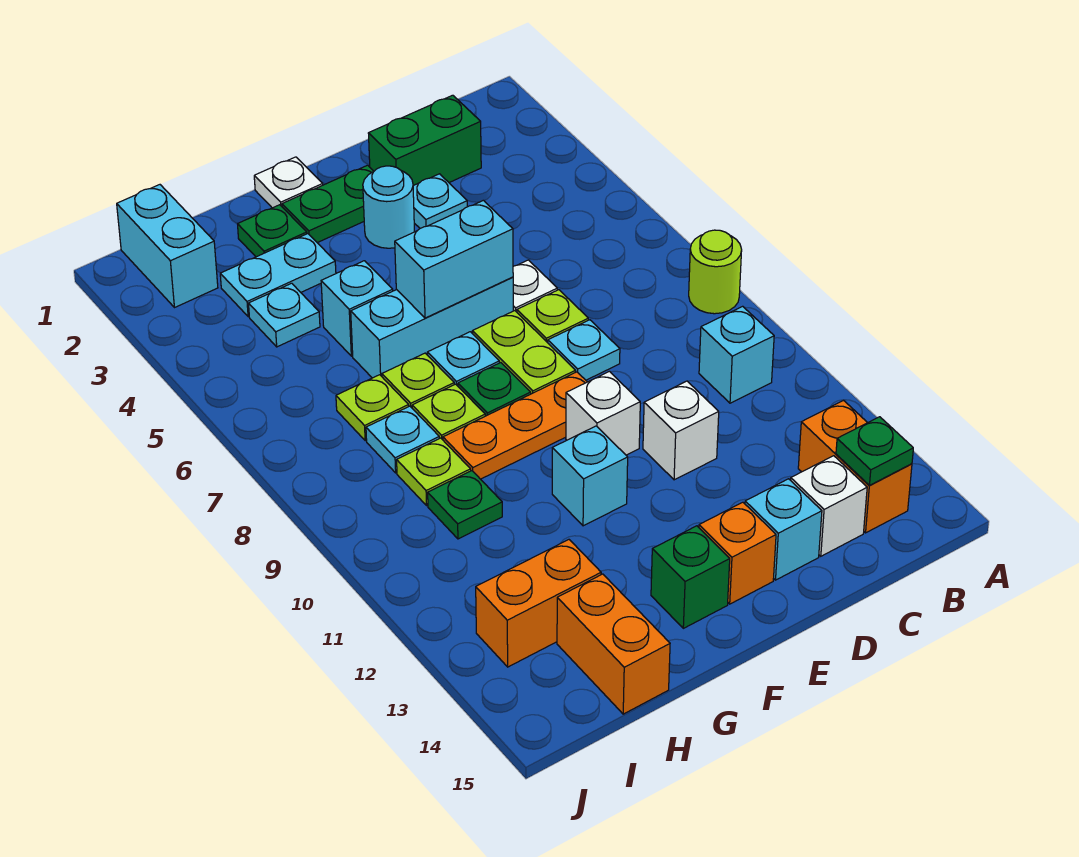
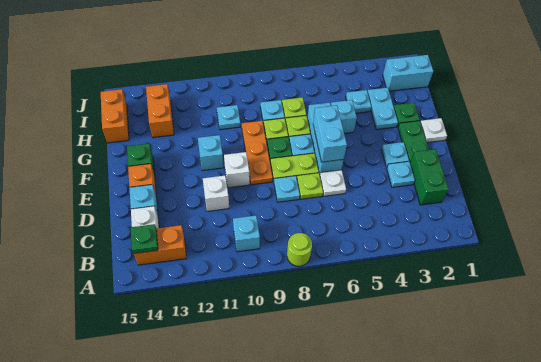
cyan round brick E3 level 1 -> cyan plate E3 level 1
lime plate H9 level 1 -> none
green plate H10 level 1 -> cyan plate H10 level 1
orange brick H14:H15 level 1 -> orange brick H15:I15 level 1

